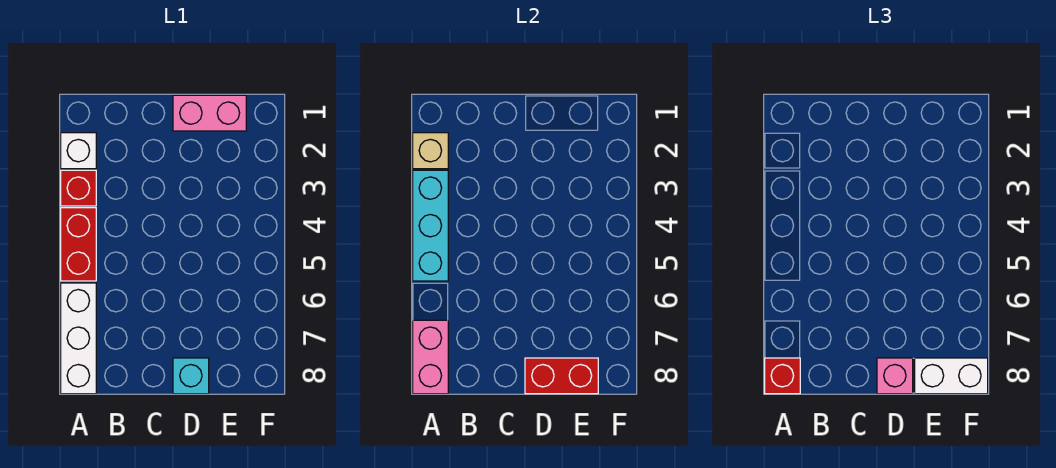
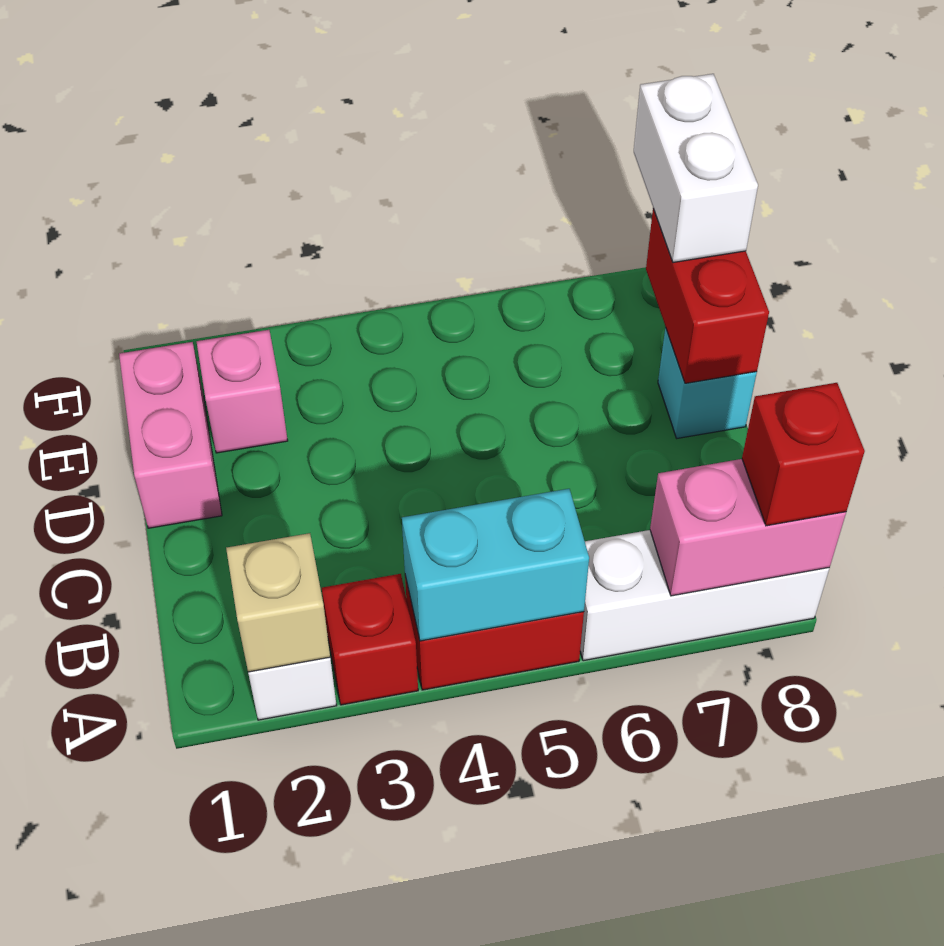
cyan brick A3:A5 level 2 -> cyan brick A4:A5 level 2
pink brick D8 level 3 -> pink brick E2 level 1

